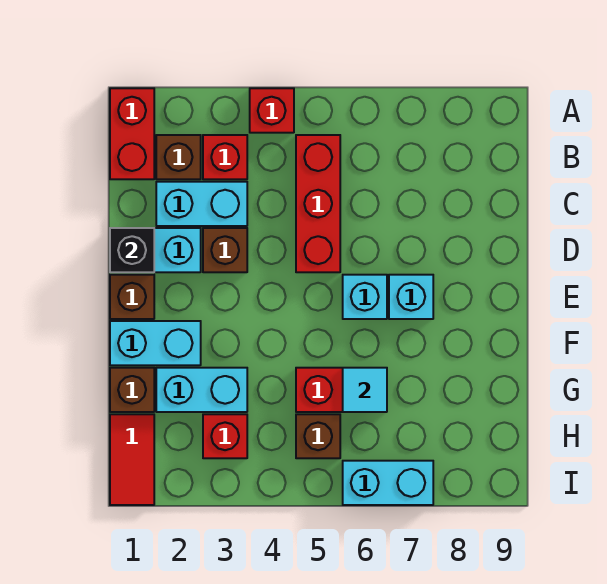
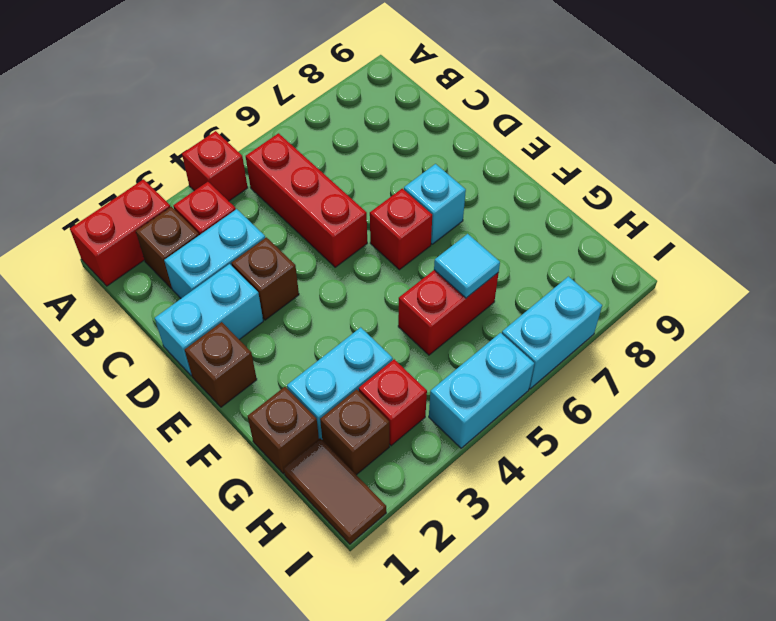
red brick A1:B1 level 1 -> red brick A1:A2 level 1
black brick D1 level 2 -> none
cyan brick E6 level 1 -> red brick E6 level 1
cyan brick F1:F2 level 1 -> cyan brick I4:I5 level 1
red tile H1:I1 level 1 -> brown tile H1:I1 level 1
brown brick H5 level 1 -> brown brick H2 level 1

